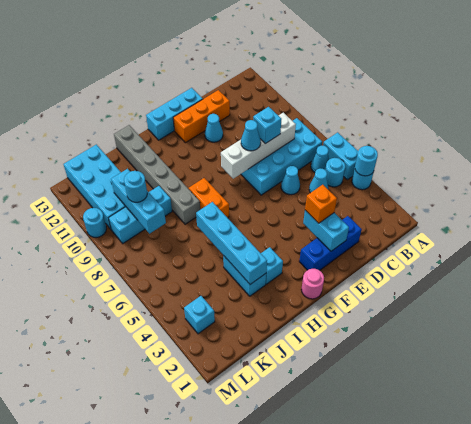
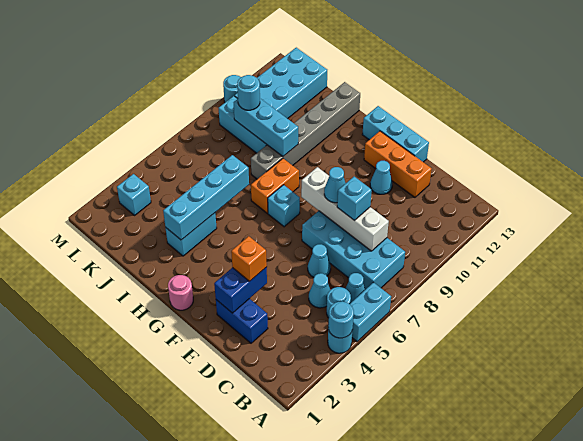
blue brick D2:F2 level 1 -> blue brick D2:E2 level 1
cyan brick E2:E3 level 2 -> blue brick E2:E3 level 2
cyan brick H3 level 1 -> cyan brick G7 level 1
cyan brick K8:K10 level 2 -> cyan brick I9:K9 level 2

